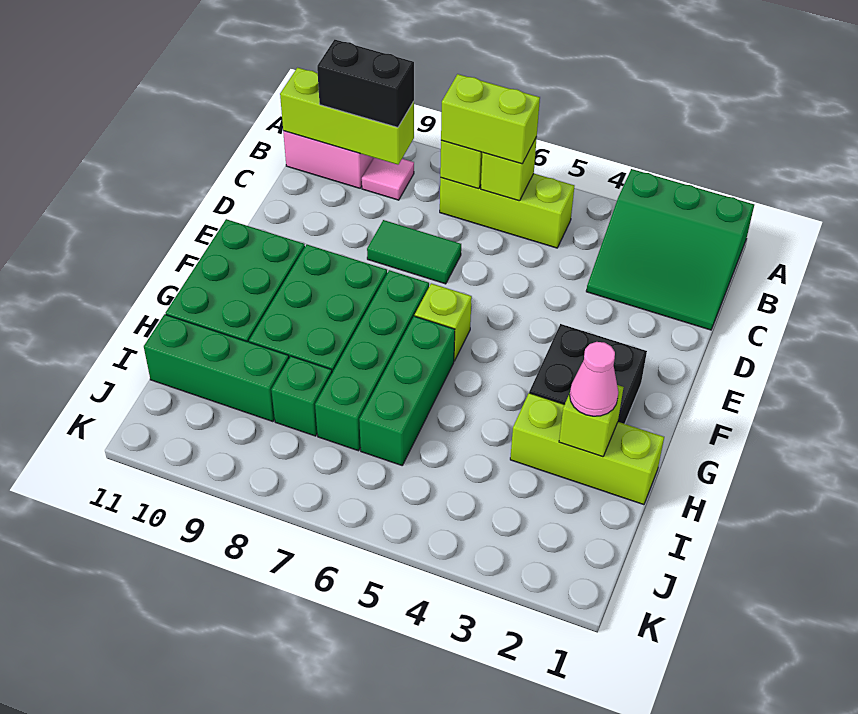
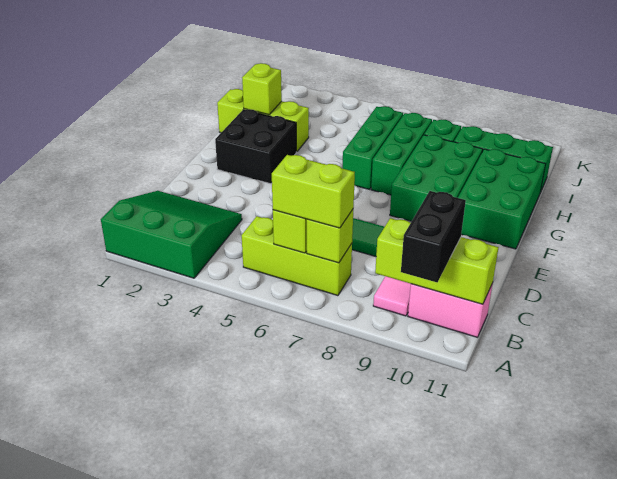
black brick B9:B10 level 3 -> black brick A10:B10 level 3
lime brick F6 level 1 -> none
green brick F7:I7 level 1 -> green brick G7:I7 level 1
pink cone H2 level 3 -> none

